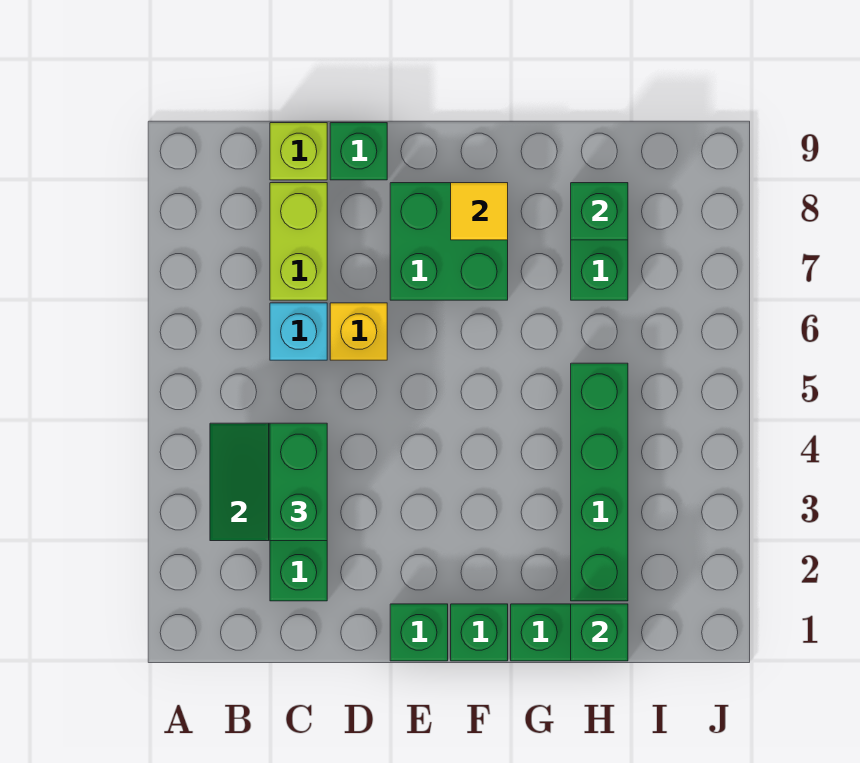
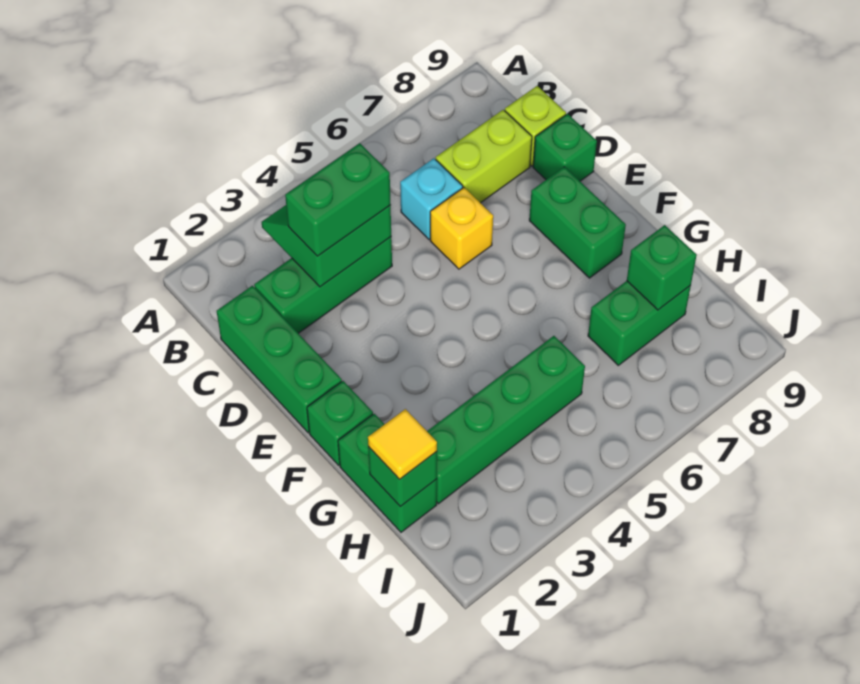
green brick E1 level 1 -> green brick C1:E1 level 1
green brick E7:F8 level 1 -> green brick E8:F8 level 1
yellow tile F8 level 2 -> yellow tile H1 level 3

